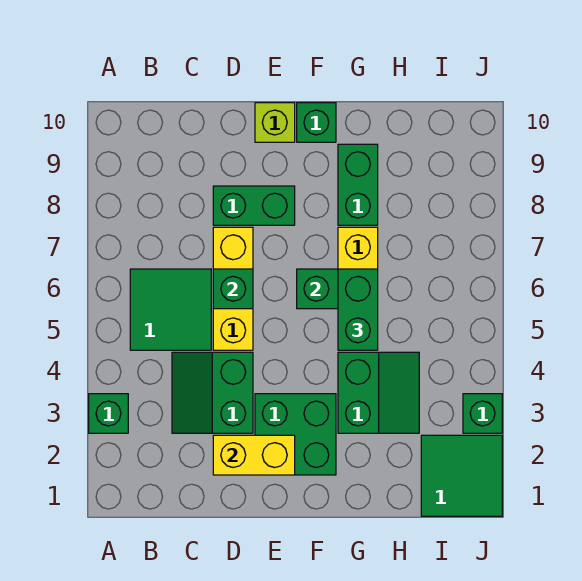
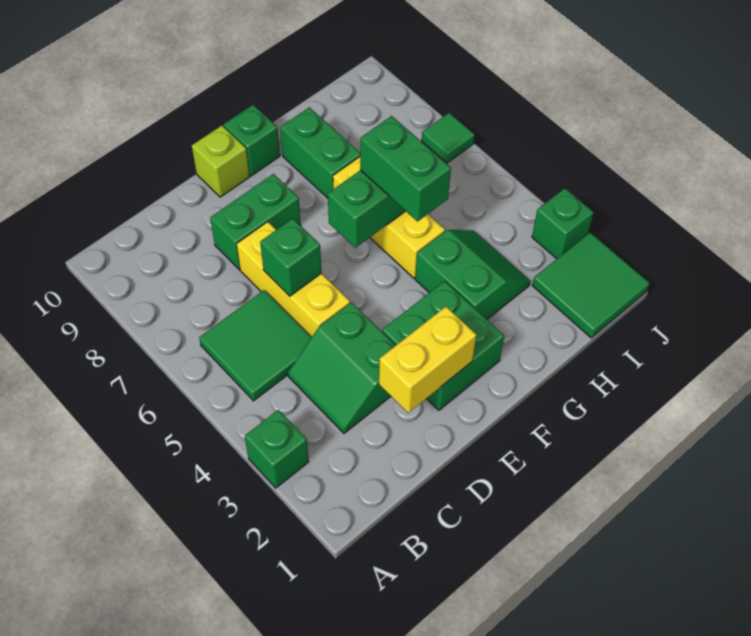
none -> green tile J7 level 1

